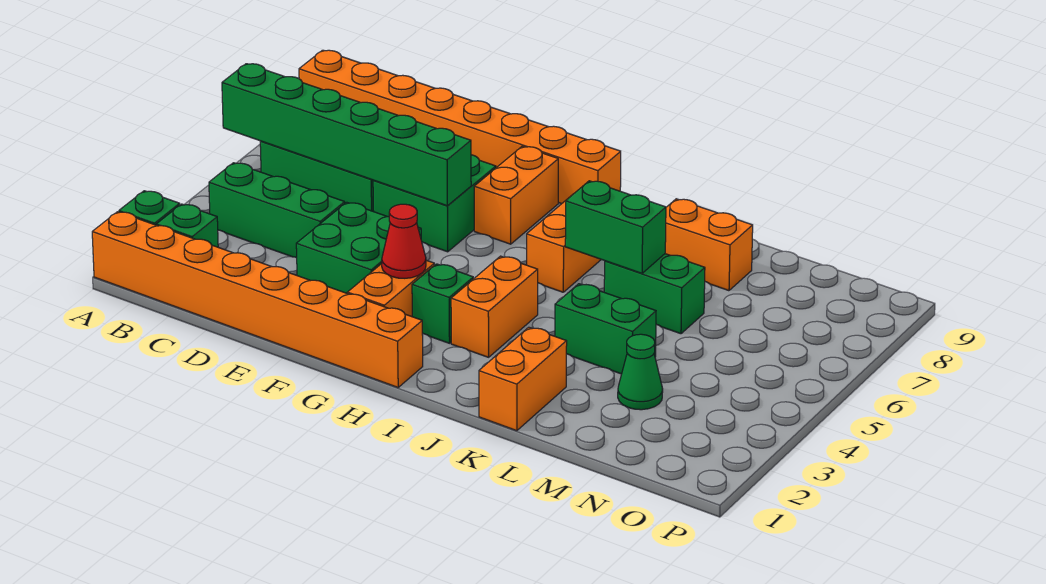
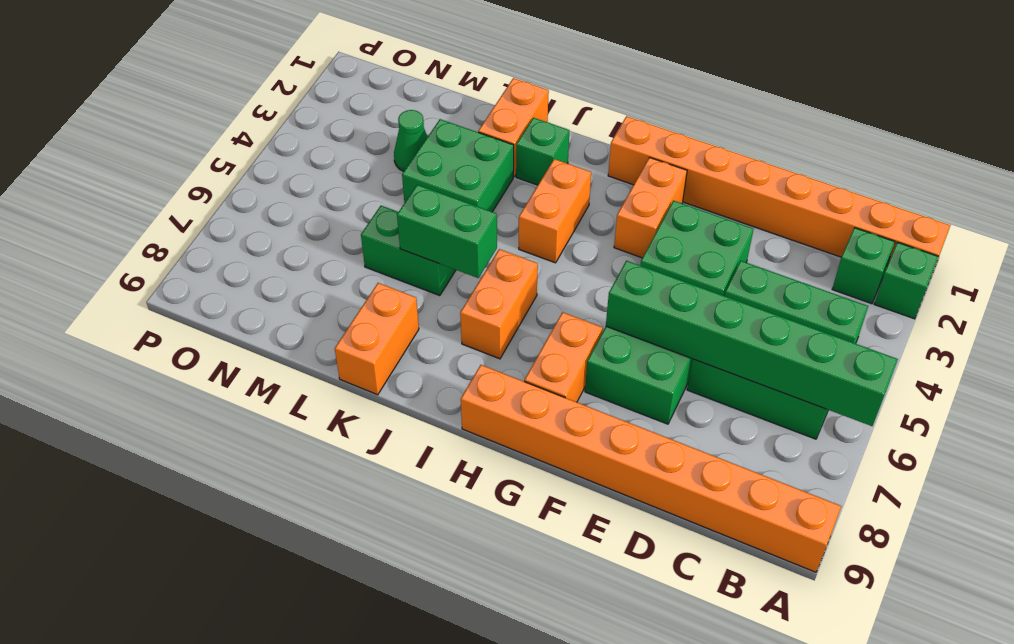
red cone G3 level 2 -> none
green brick H3 level 1 -> green brick J2 level 1
green brick K4:L4 level 1 -> green brick K3:L4 level 1
orange brick K8:L8 level 1 -> orange brick K8:K9 level 1

